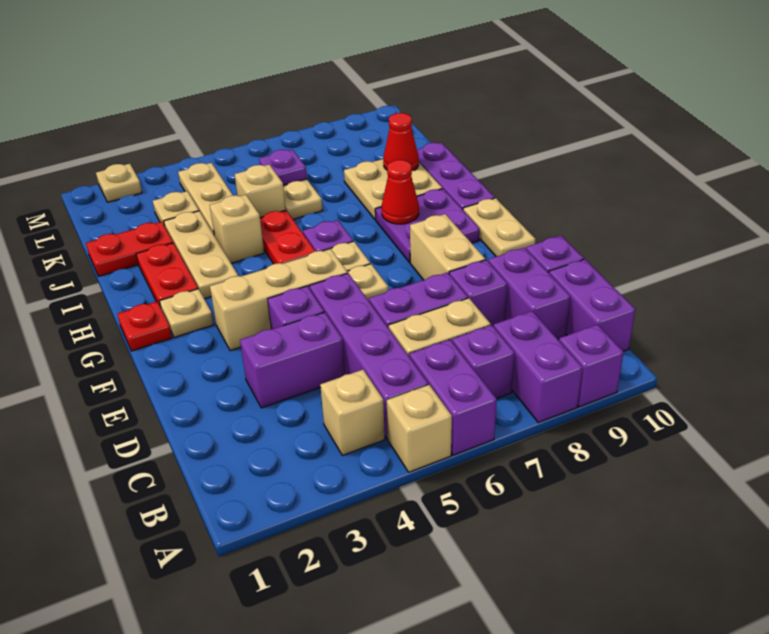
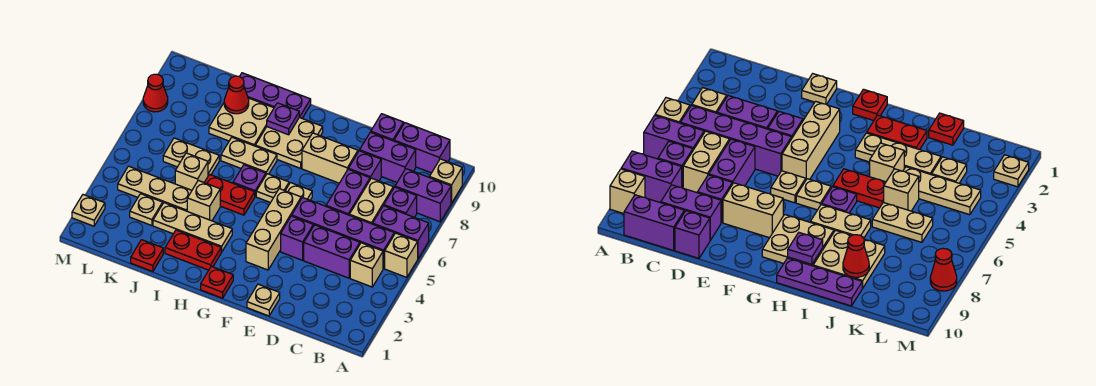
purple brick A9 level 1 -> tan brick A9 level 1
purple brick D3:D4 level 1 -> purple brick C4:D4 level 1
tan plate F10:G10 level 1 -> tan plate H7:I7 level 1
tan plate G2 level 1 -> tan plate E1 level 1
purple plate G8:H9 level 1 -> tan plate G8:H9 level 1
red cone H8 level 2 -> red cone M8 level 1
red plate J1:J2 level 1 -> red plate J1 level 1
purple plate K6 level 2 -> purple plate H9 level 2

